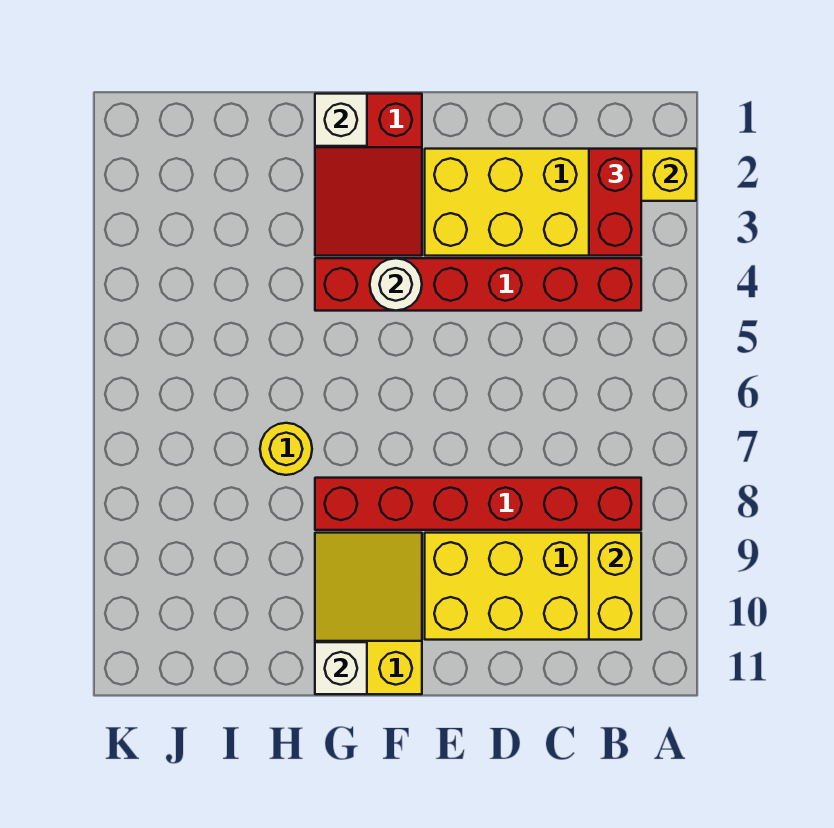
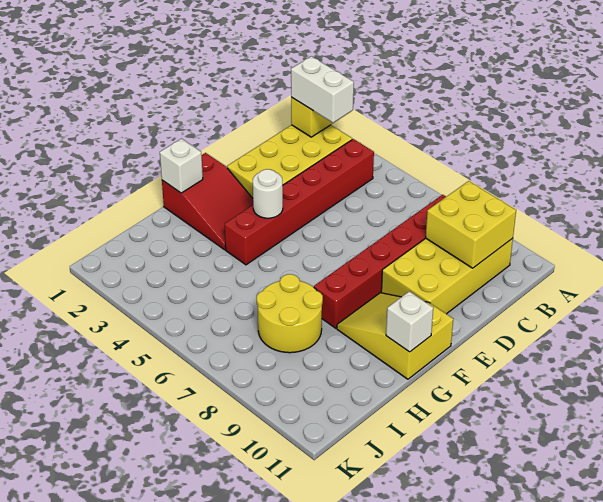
red brick B2:B3 level 3 -> white brick B2:B3 level 3
yellow brick B9:B10 level 2 -> yellow brick B9:C10 level 2
yellow round brick H7 level 1 -> yellow round brick H7:I8 level 1

